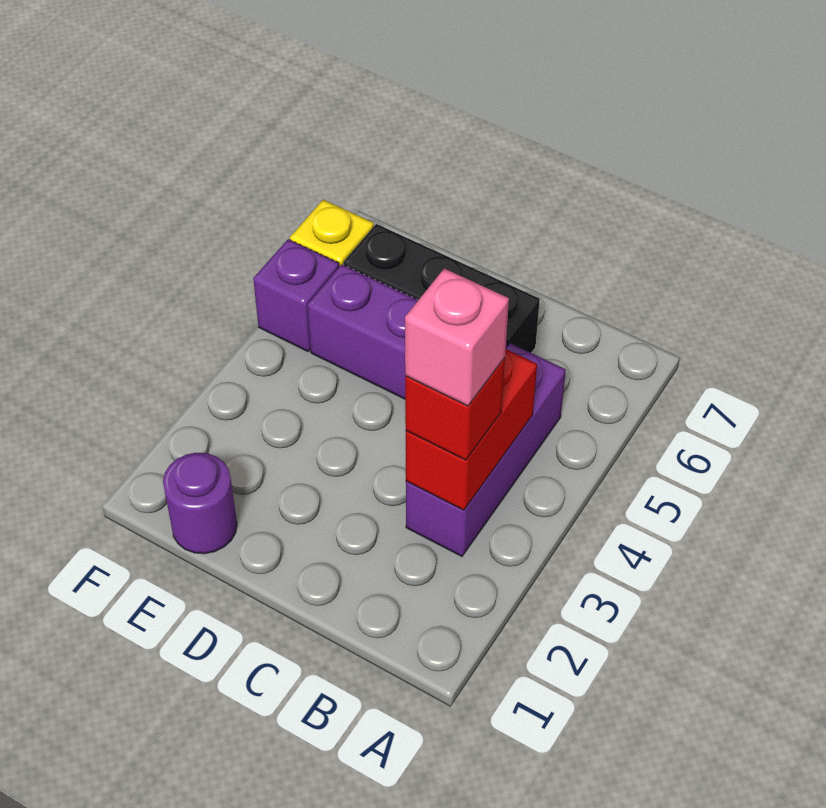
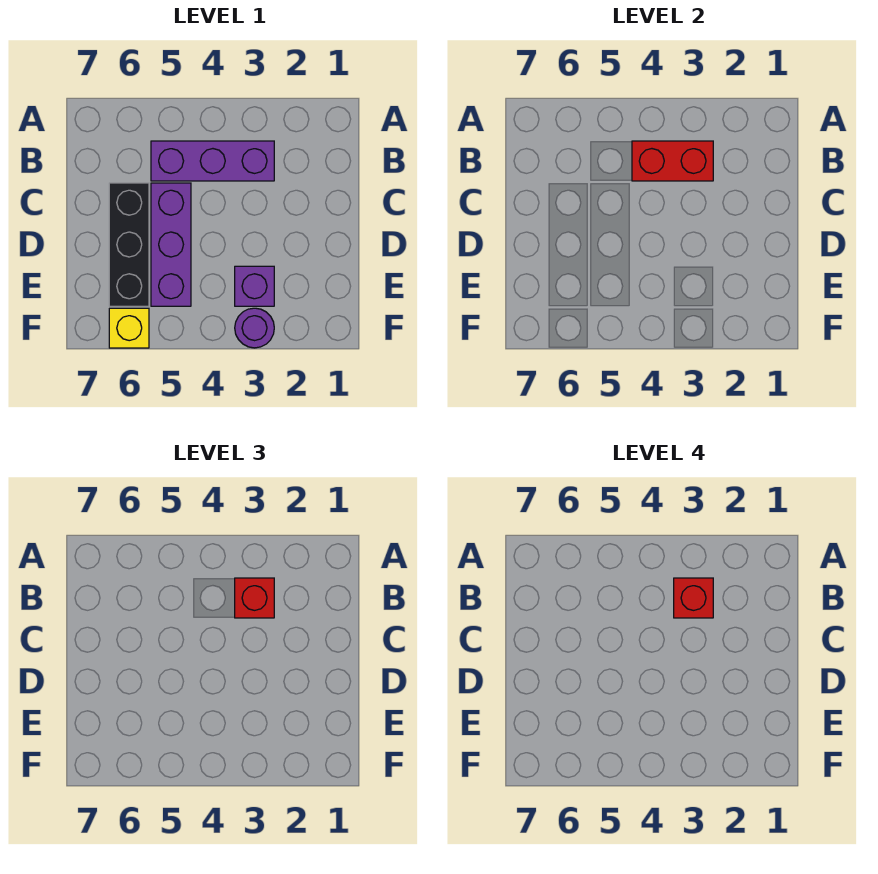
pink brick B3 level 4 -> red brick B3 level 4
purple round brick E1 level 1 -> purple round brick F3 level 1
purple brick F5 level 1 -> purple brick E3 level 1

